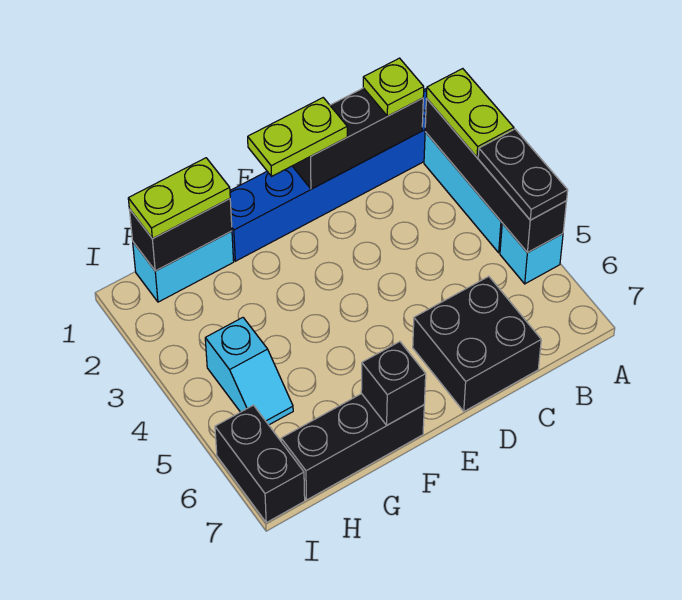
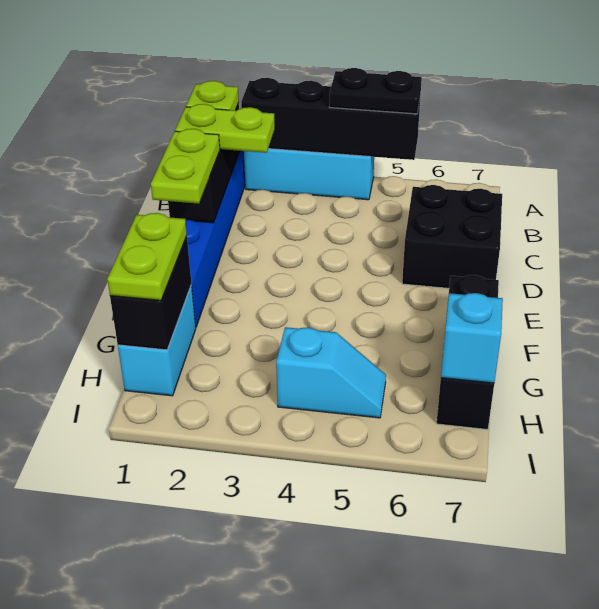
lime plate A2:A3 level 3 -> lime plate C1:C2 level 3
cyan brick A5 level 1 -> cyan brick H7 level 2
black brick F7 level 2 -> none
black brick I6:I7 level 1 -> none

